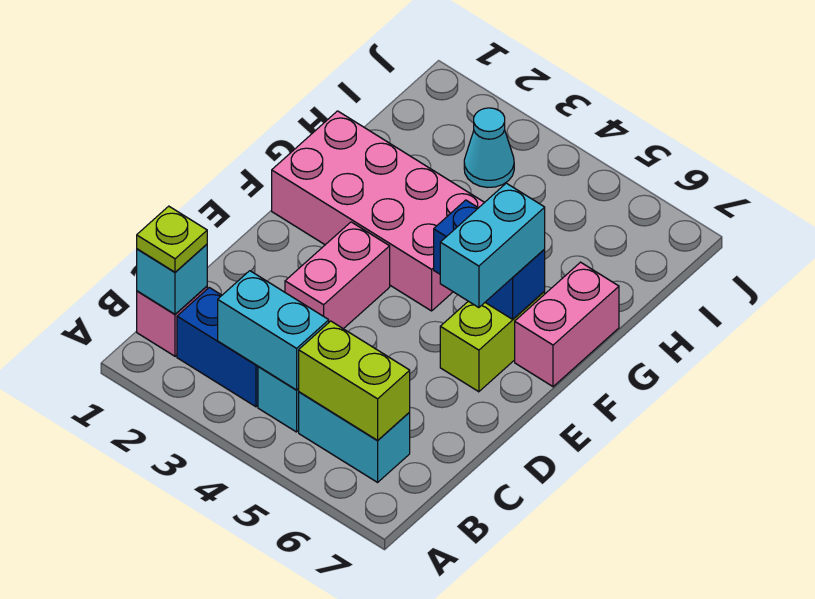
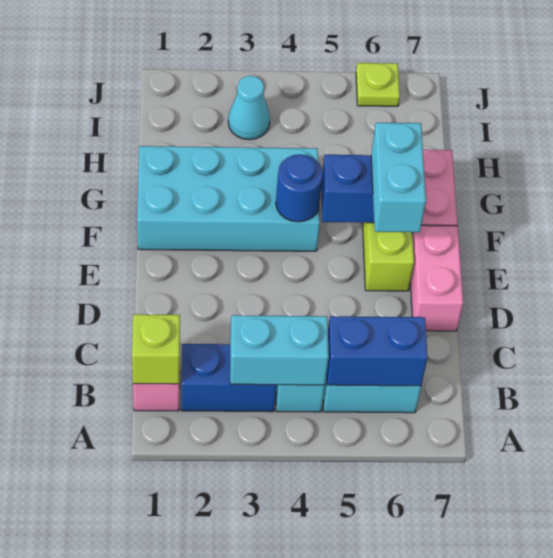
cyan brick B1 level 2 -> lime brick B1 level 2
lime plate B1 level 3 -> lime plate J6 level 1
lime brick B5:B6 level 2 -> blue brick B5:B6 level 2
pink brick D3:E3 level 1 -> pink brick D7:E7 level 1
pink brick F1:G4 level 1 -> cyan brick F1:G4 level 1
none -> blue round brick F4 level 2

